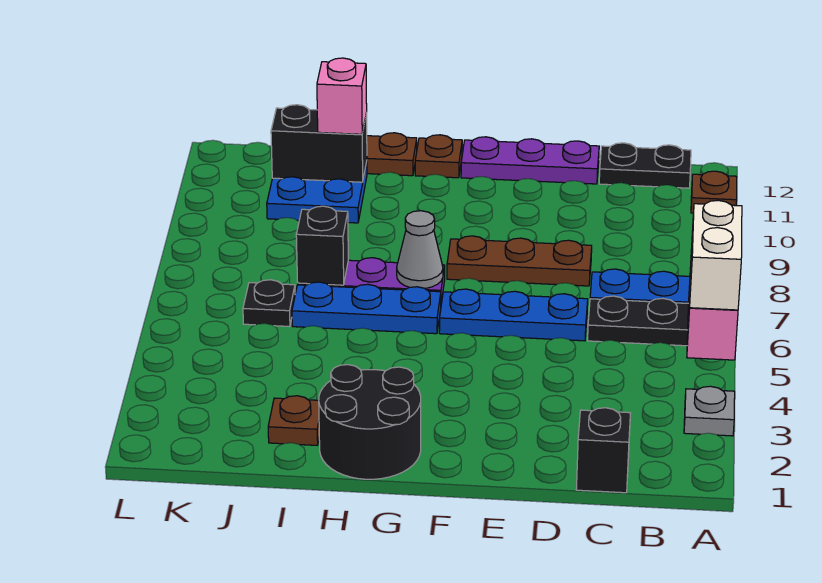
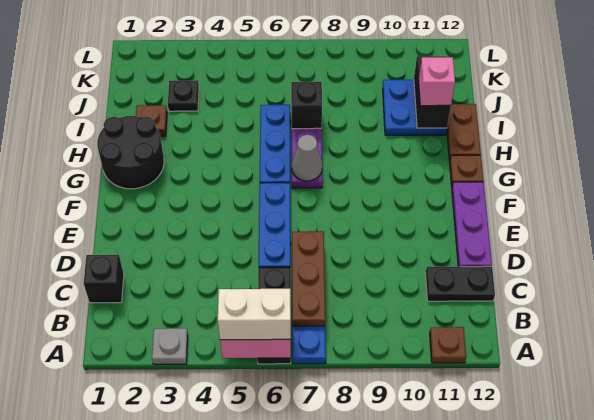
black plate B12:C12 level 1 -> black plate C11:C12 level 1
brown plate D8:F8 level 1 -> brown plate B7:D7 level 2
black plate J6 level 1 -> black plate J3 level 1

